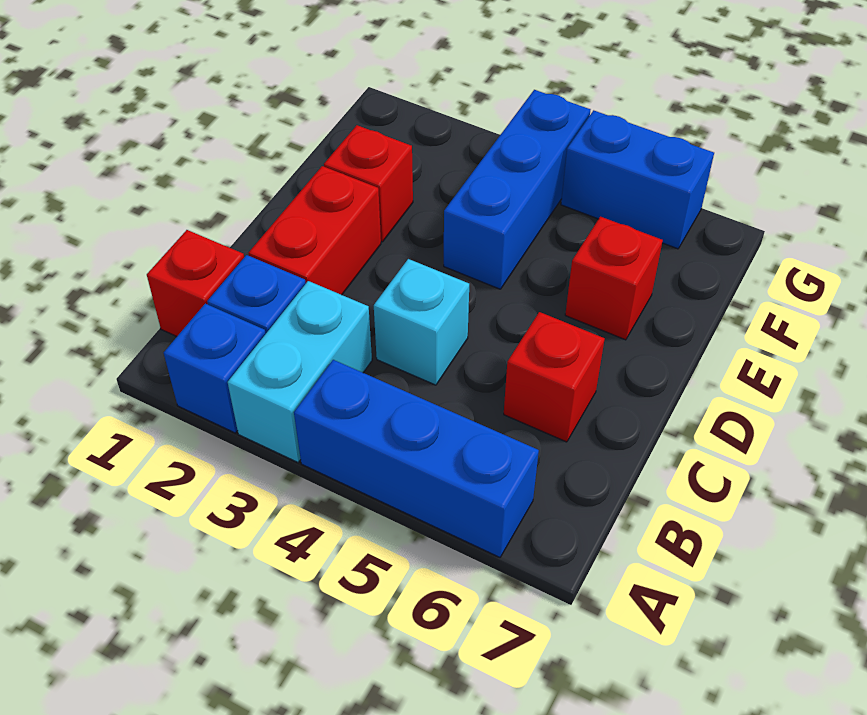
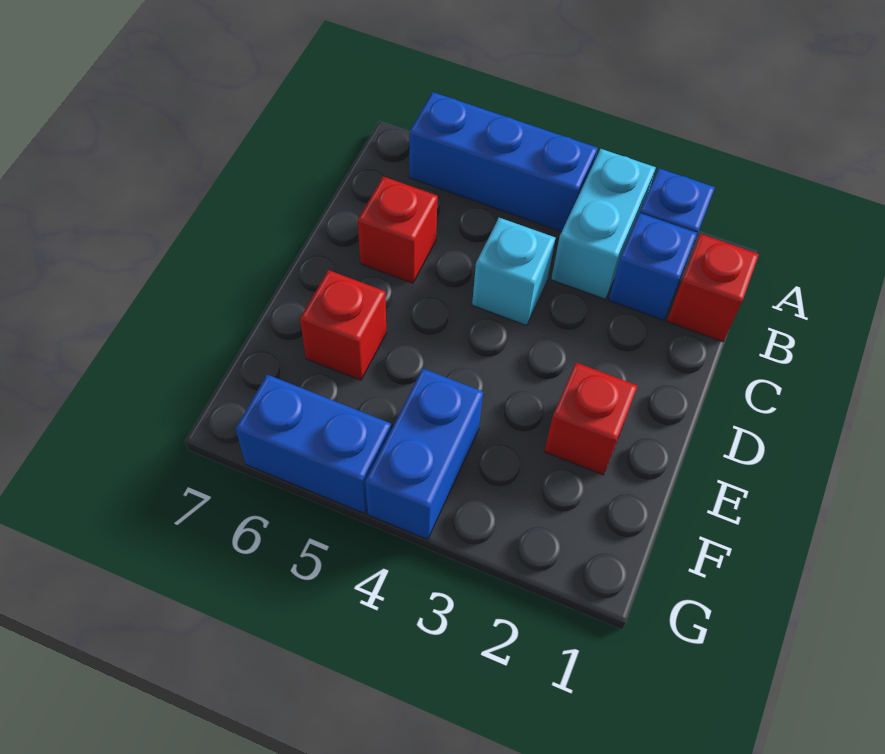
red brick C2:D2 level 1 -> none
blue brick E4:G4 level 1 -> blue brick F4:G4 level 1

